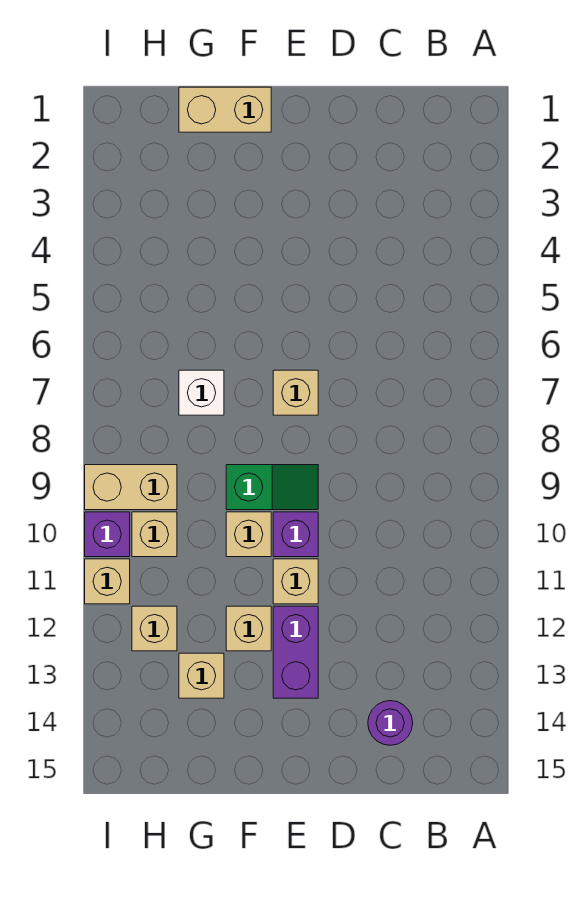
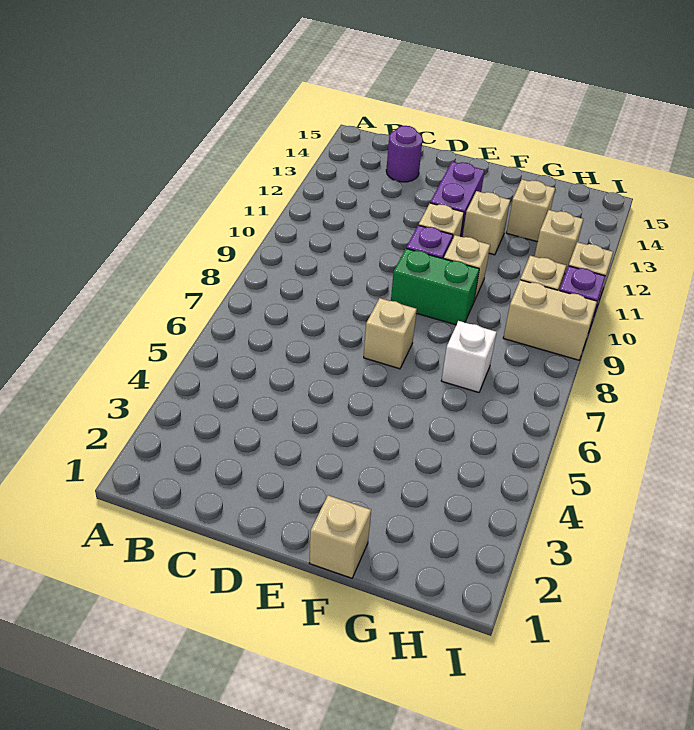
green slope E9:F9 level 1 top F -> green brick E9:F9 level 1
tan brick F1:G1 level 1 -> tan brick F1 level 1

